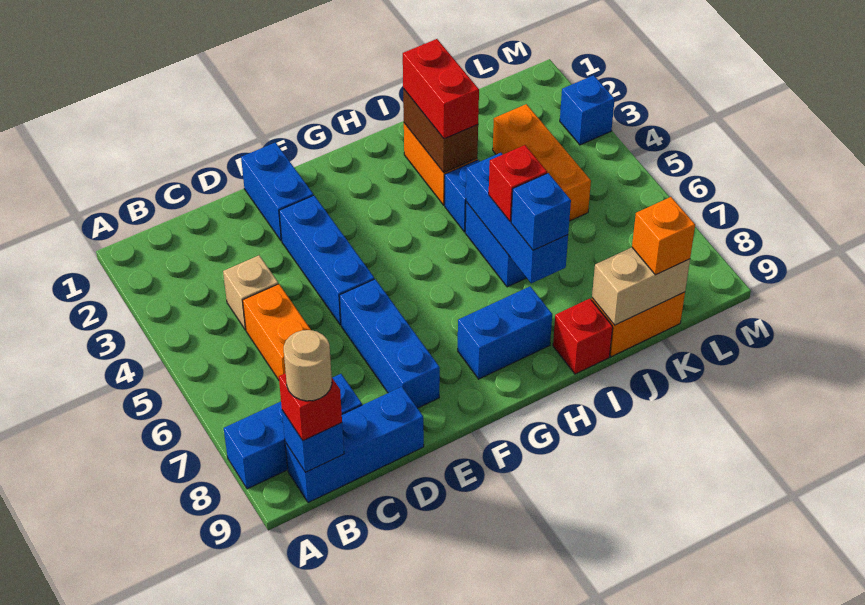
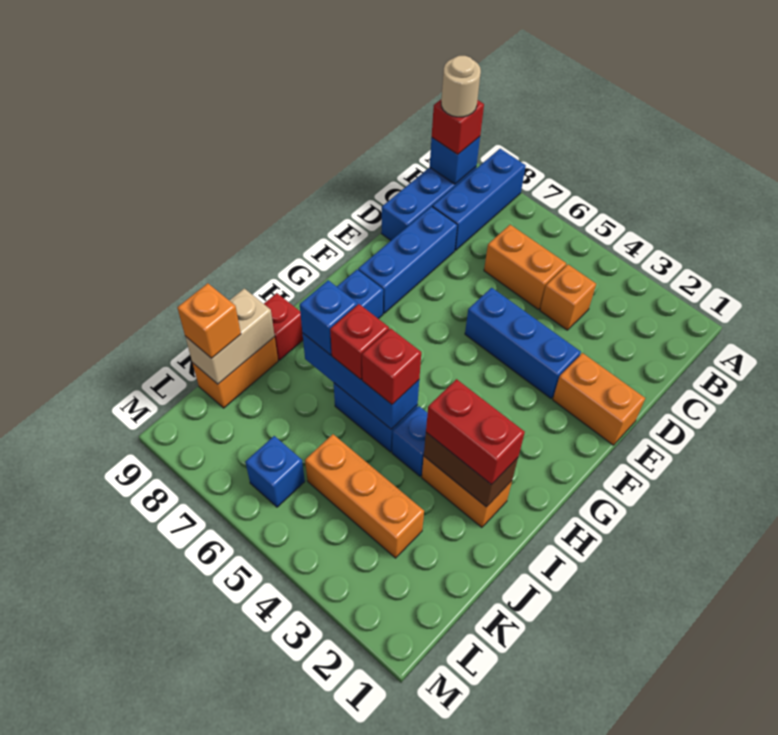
tan brick C4 level 1 -> orange brick C4 level 1
blue brick E1:E2 level 1 -> orange brick E1:E2 level 1
blue brick E6:E8 level 1 -> blue brick D8:F8 level 1
none -> red brick I5 level 3
blue brick M3 level 1 -> blue brick L6 level 1

